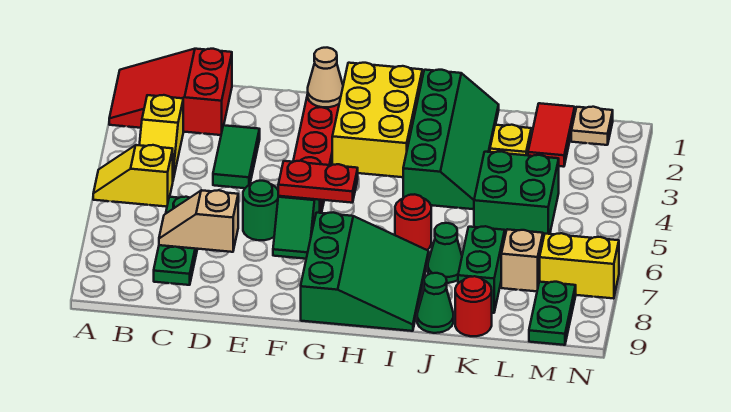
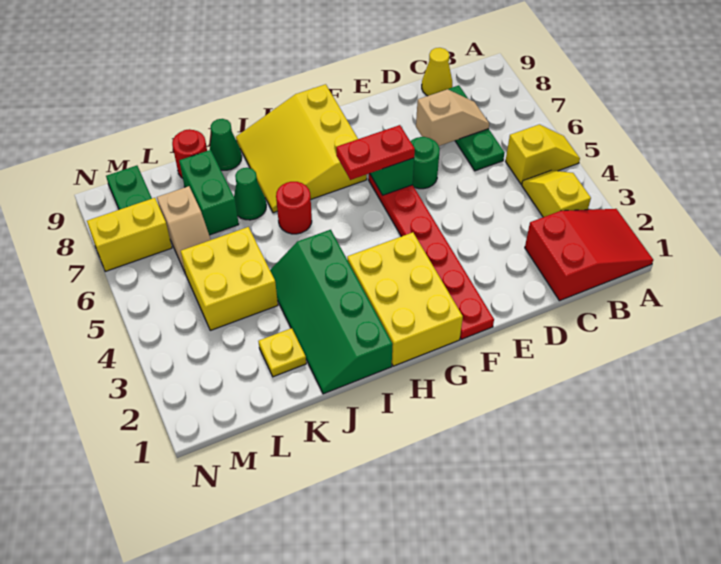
none -> yellow cone C9 level 1
green tile D3:D4 level 1 -> none
tan cone F1 level 2 -> none
green slope G7:I9 level 1 top G -> yellow slope G7:I9 level 1 top G
green brick K4:L5 level 1 -> yellow brick K4:L5 level 1
red tile L1:L2 level 1 -> none
tan plate M1 level 1 -> none

